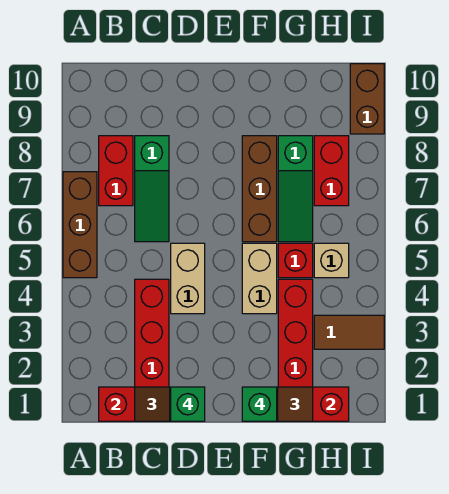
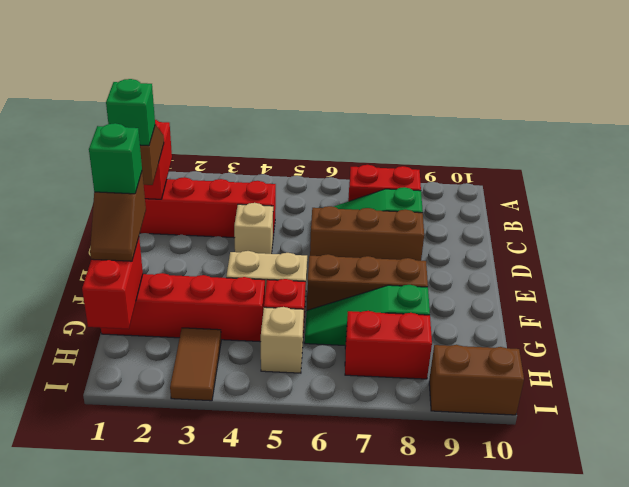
brown brick A5:A7 level 1 -> brown brick D6:D8 level 1
tan brick D4:D5 level 1 -> tan brick D4 level 1

